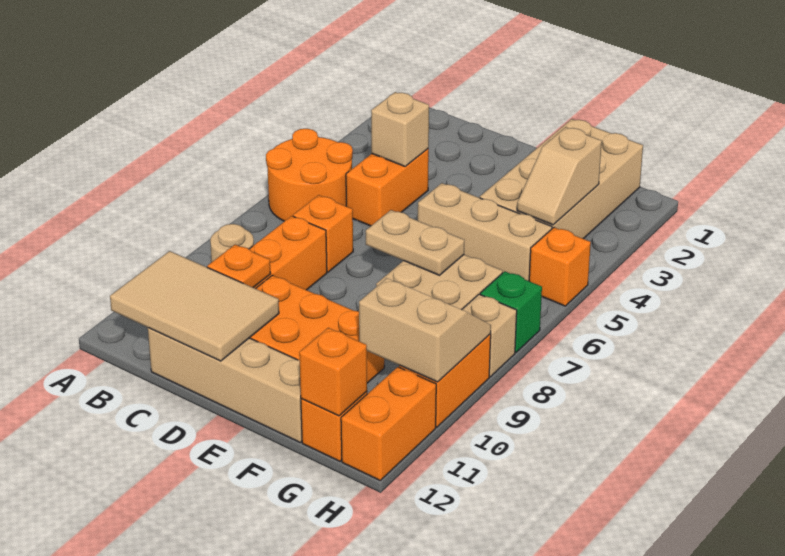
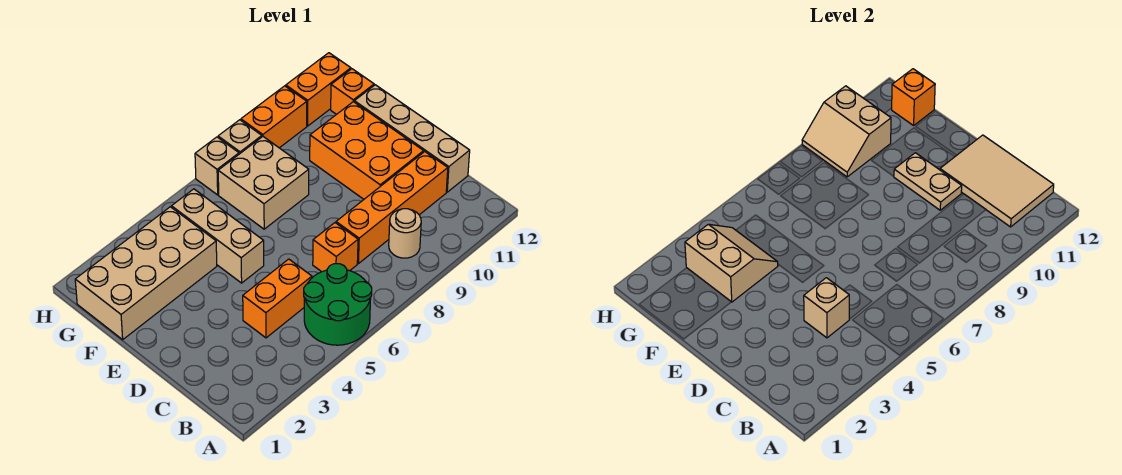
orange round brick A5:B6 level 1 -> green round brick A5:B6 level 1
orange plate C10 level 2 -> none
tan plate E7:F7 level 2 -> tan plate D10:E10 level 2
tan slope G3:G4 level 2 top 3 -> tan slope F3:G4 level 2 top 3
orange brick H5 level 1 -> none
green brick H7 level 1 -> tan brick H7 level 1

